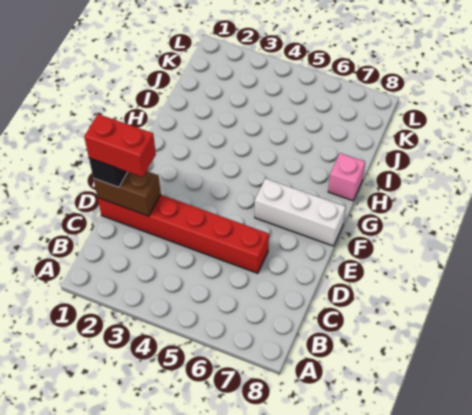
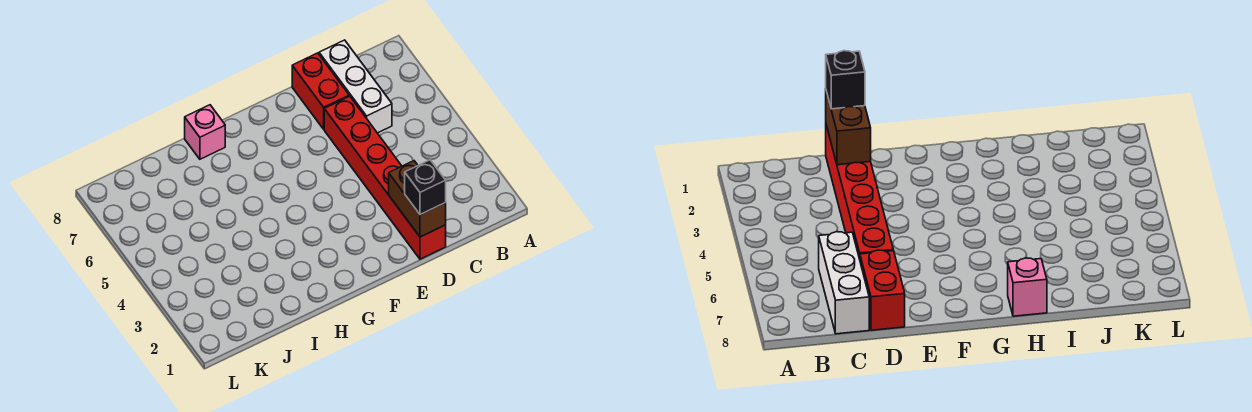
red brick D1:D2 level 4 -> red brick D7:D8 level 1
white brick F6:F8 level 1 -> white brick C6:C8 level 1

